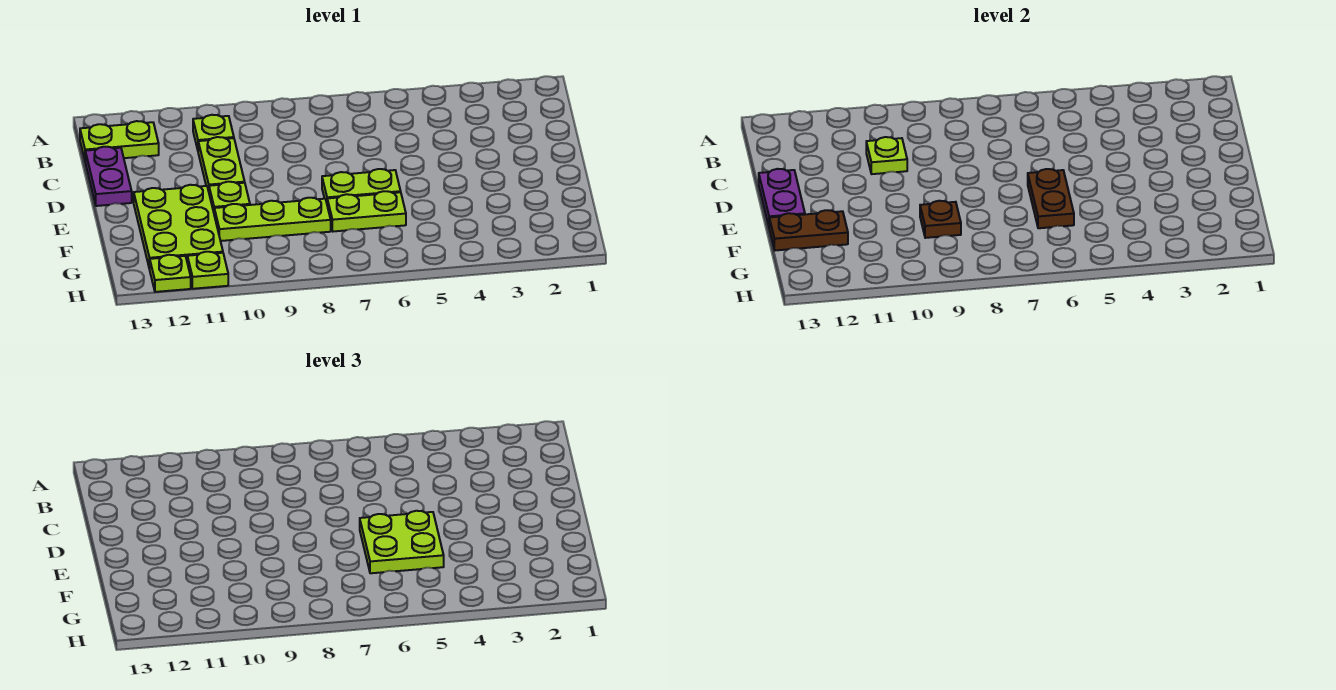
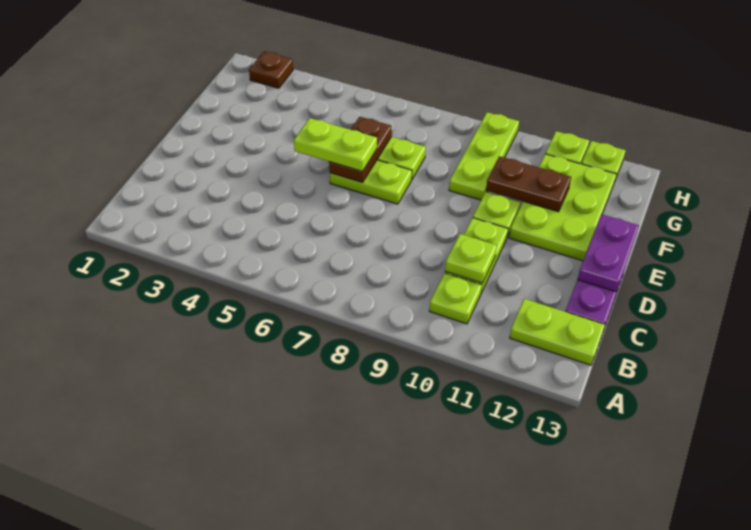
lime plate E5:F6 level 3 -> lime plate E5:E6 level 3
lime plate F8:F10 level 1 -> lime plate F9:H9 level 1
brown plate F9 level 2 -> brown plate H2 level 1
brown plate F12:F13 level 2 -> brown plate F10:F11 level 2

